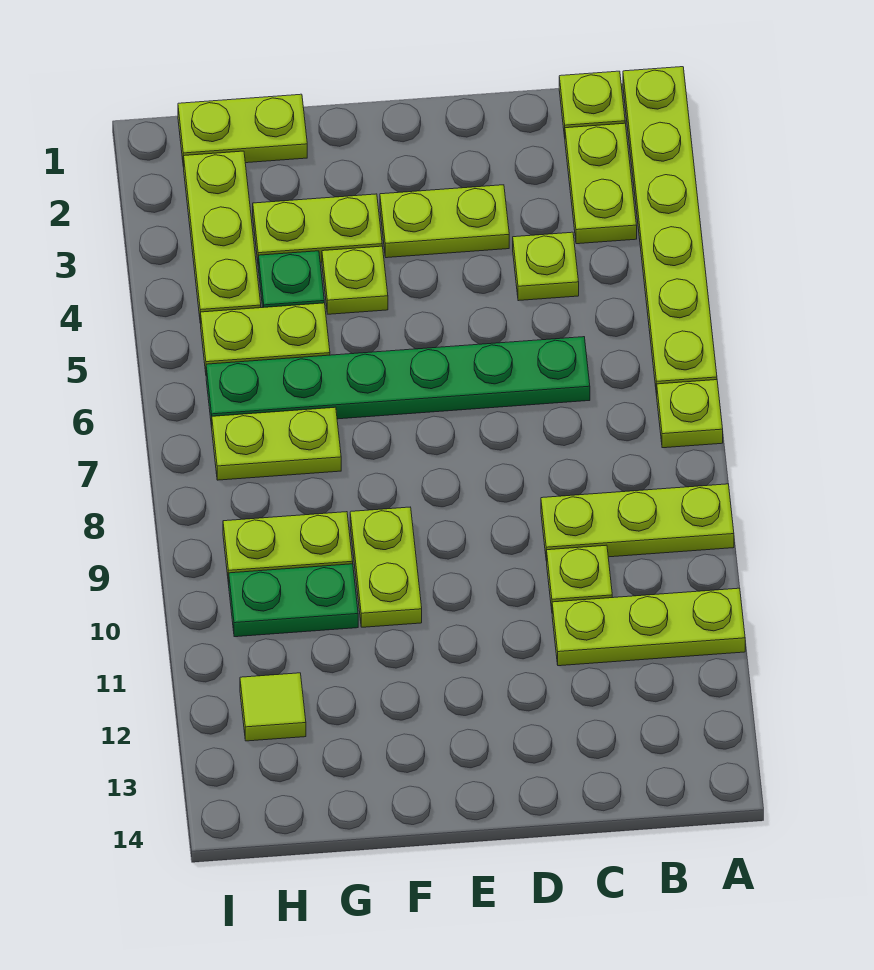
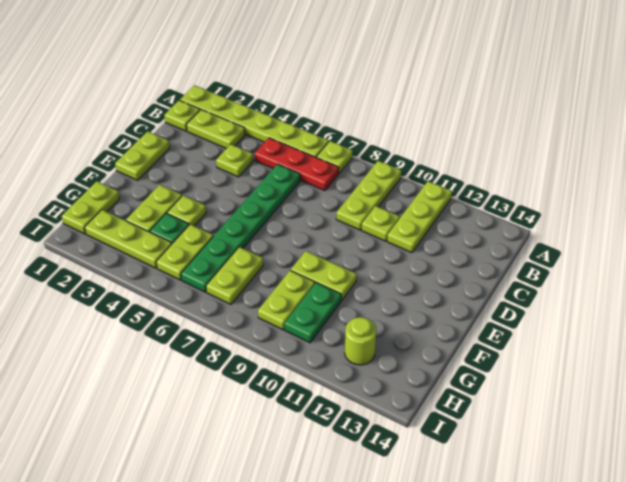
none -> red plate B5:B7 level 1
lime plate D3:E3 level 1 -> lime plate D1:E1 level 1
lime tile H12 level 1 -> lime round brick H12 level 1

